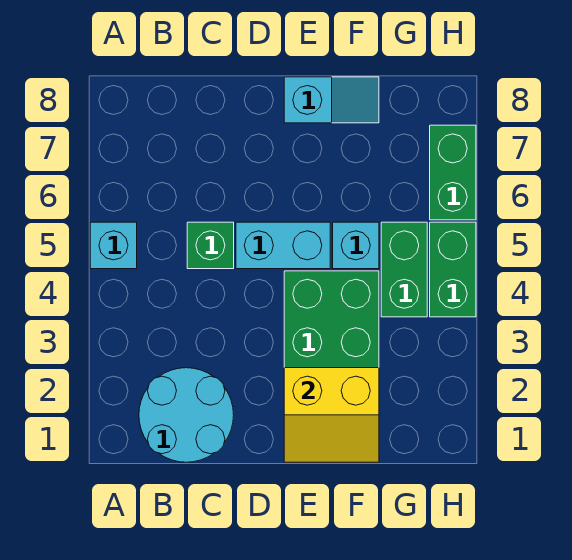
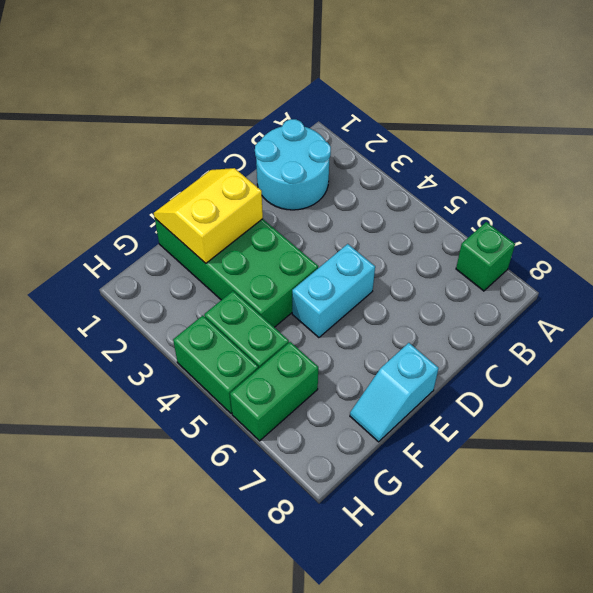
cyan brick A5 level 1 -> none
green brick C5 level 1 -> green brick A7 level 1
cyan brick F5 level 1 -> none
green brick H6:H7 level 1 -> green brick G6:H6 level 1

